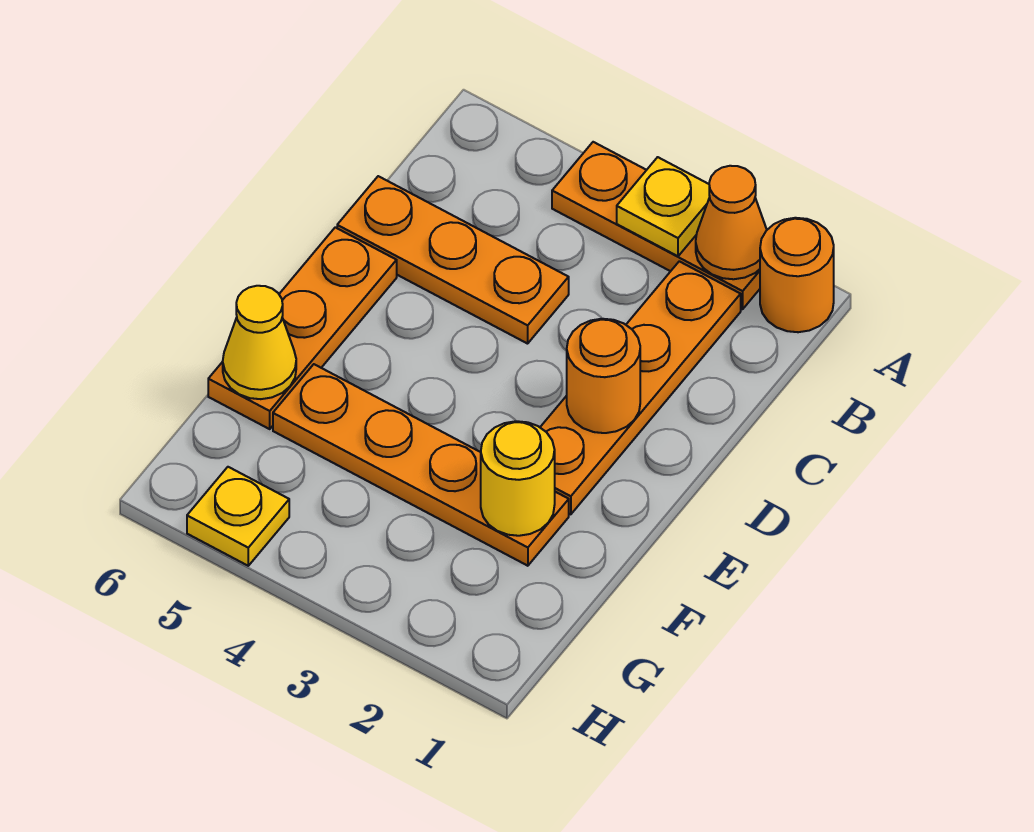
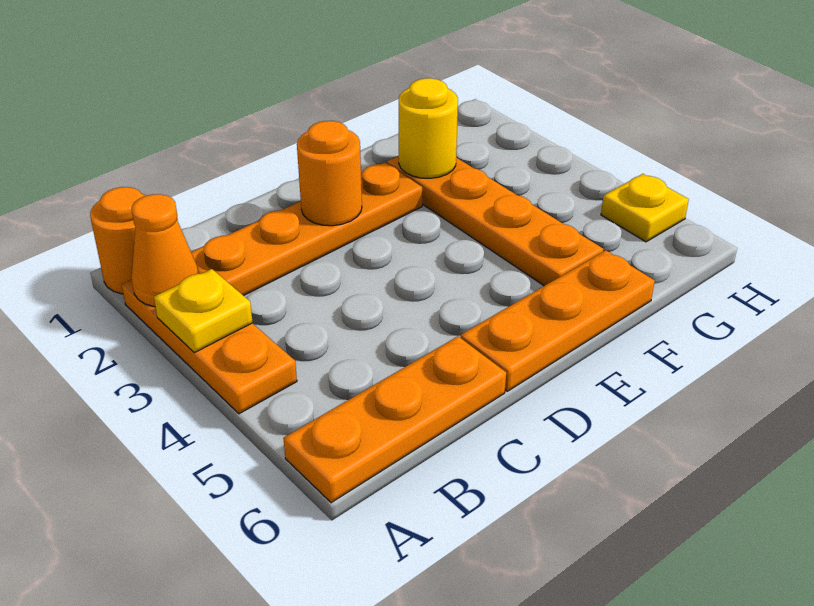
orange plate C4:C6 level 1 -> orange plate A6:C6 level 1
yellow cone F6 level 2 -> none

